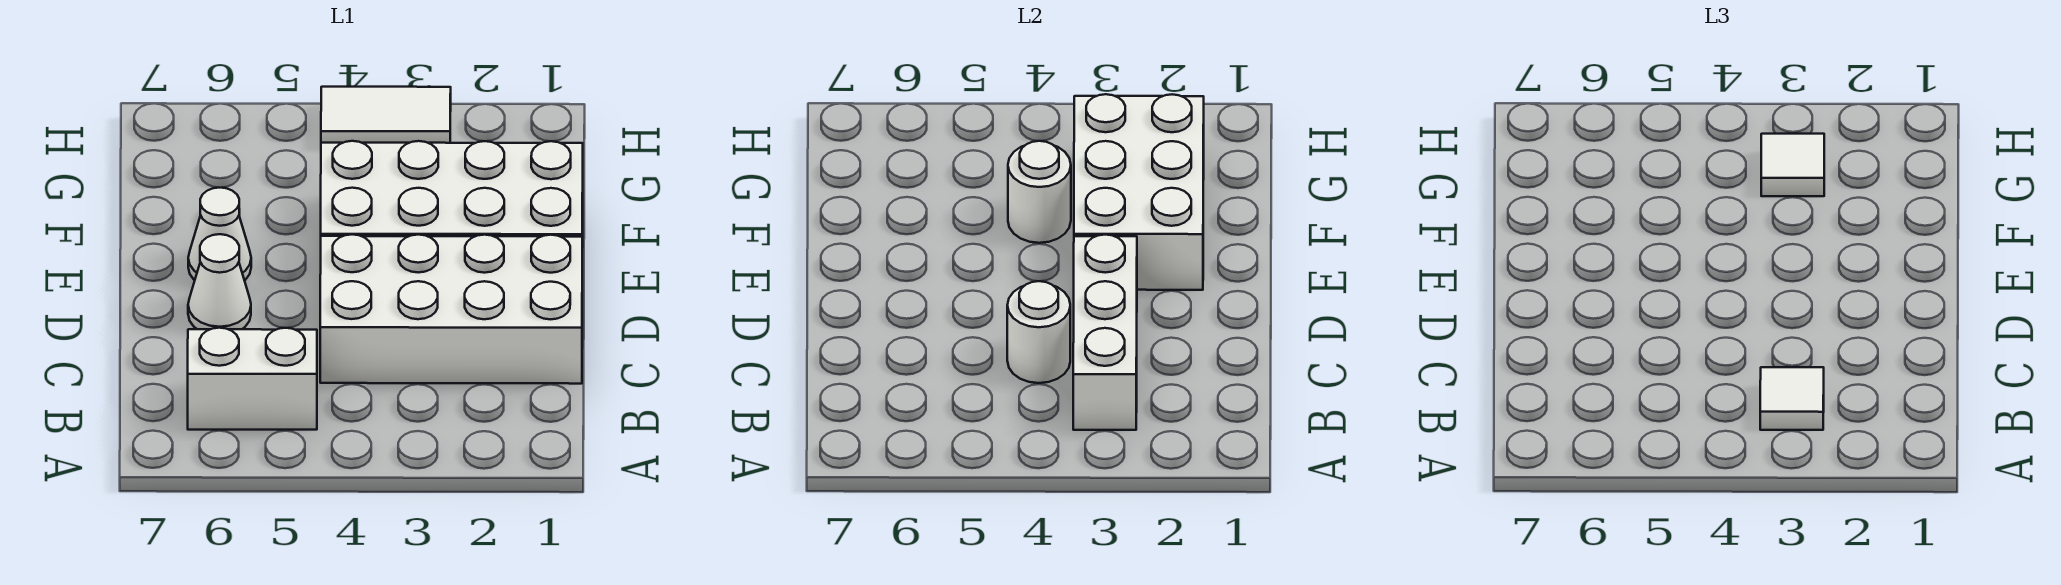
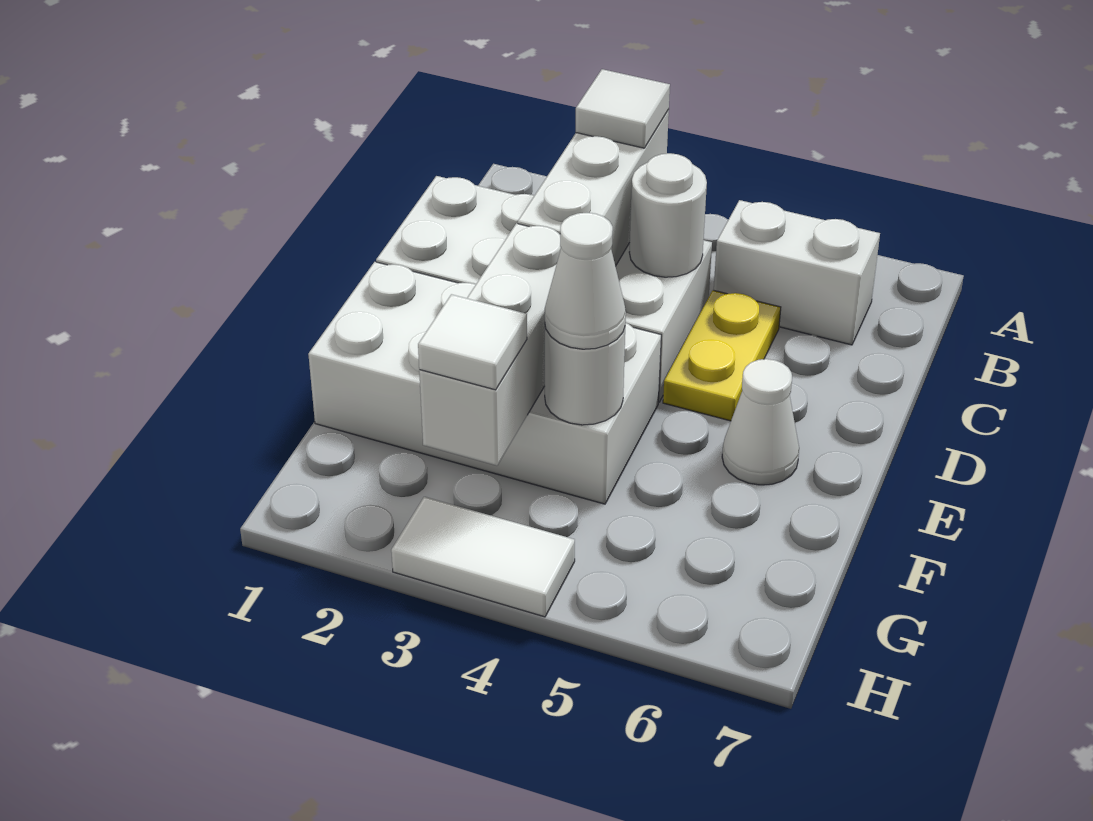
none -> yellow plate C5:D5 level 1
white cone D6 level 1 -> white cone F4 level 3
white brick E2:G3 level 2 -> white brick E3:G3 level 2

